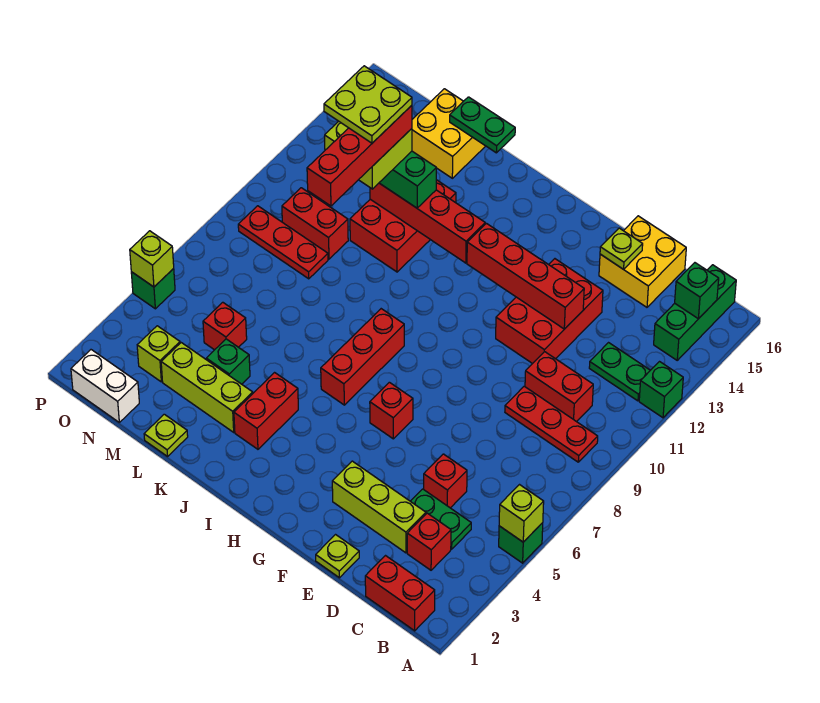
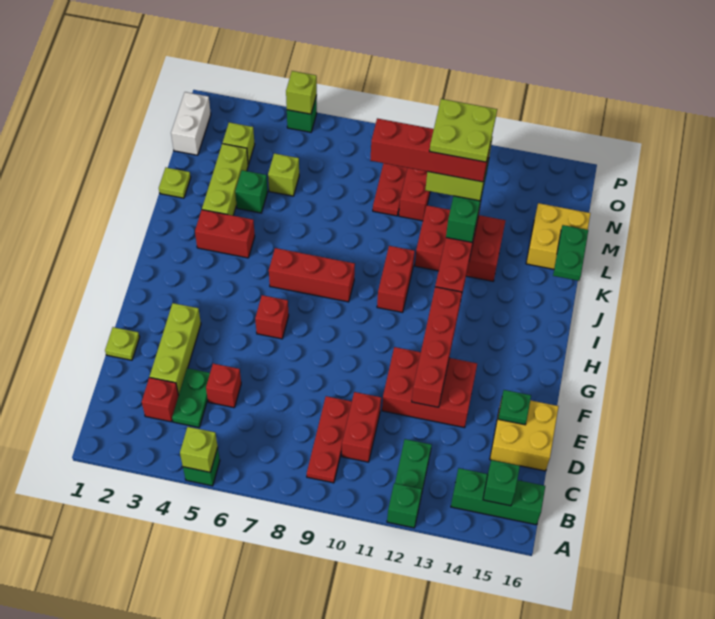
red brick B1:C1 level 1 -> red brick I10:J10 level 1
lime plate E15 level 2 -> green plate E15 level 2
red brick M5 level 1 -> lime brick M5 level 1

